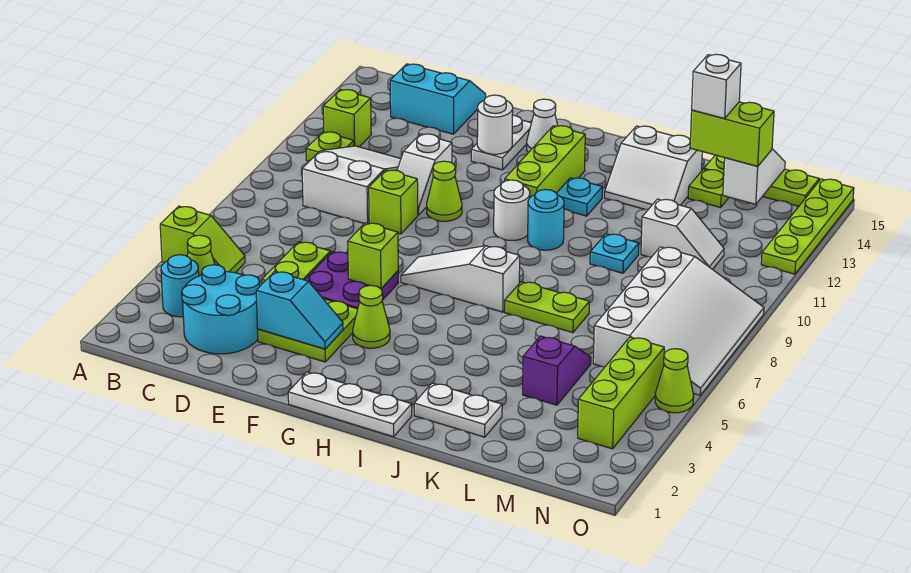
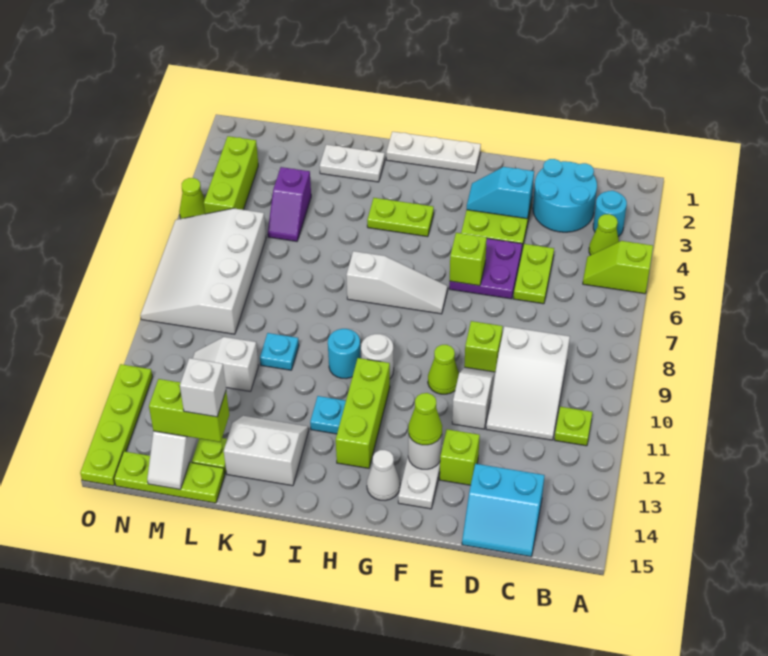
lime brick B12 level 1 -> lime brick E13 level 1
lime cone G4 level 1 -> lime cone F13 level 3
lime plate J7:K7 level 1 -> lime plate H4:I4 level 1

